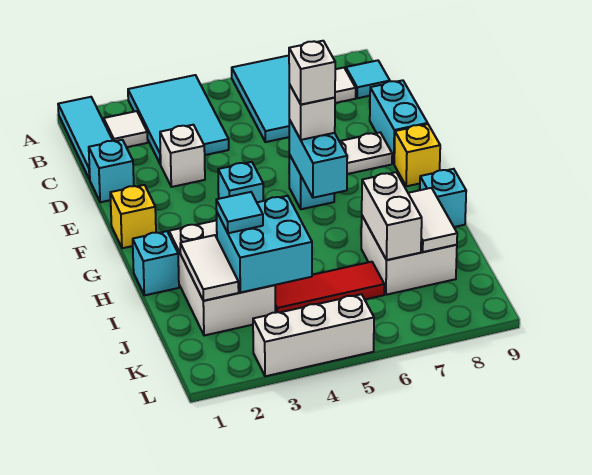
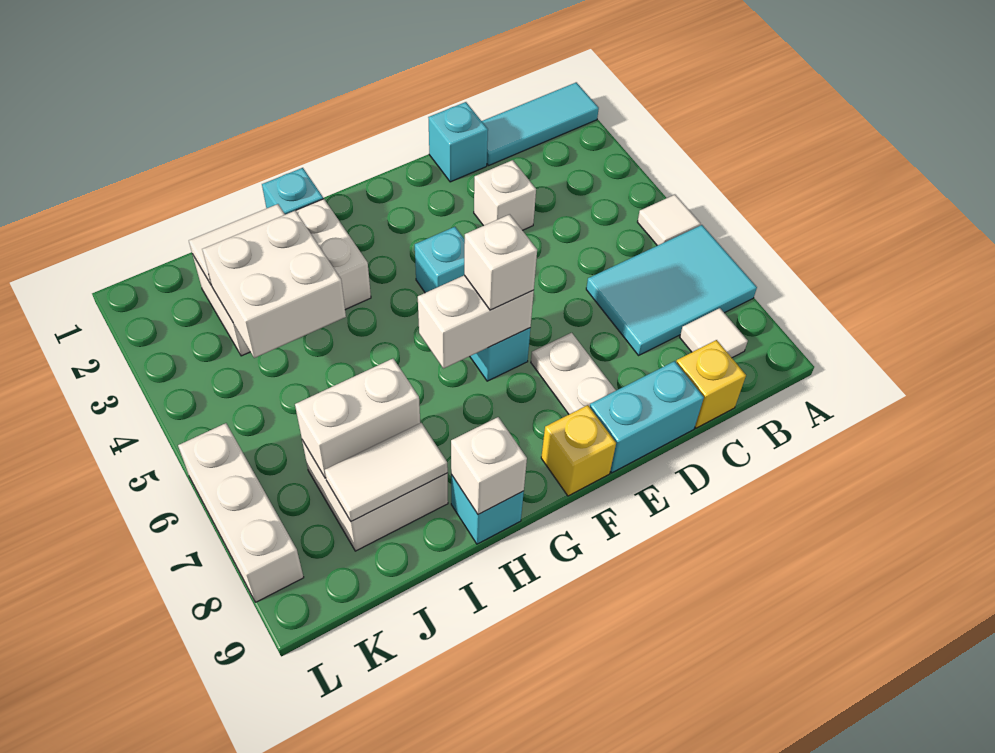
cyan tile A3:C4 level 1 -> none
white tile B2 level 1 -> white tile A5 level 1
cyan tile B9 level 1 -> none
yellow brick F1 level 1 -> yellow brick C9 level 1
cyan brick F6:G6 level 2 -> white brick F6:G6 level 2
white brick F6 level 4 -> white brick H9 level 2
cyan brick I3:J4 level 2 -> white brick I3:J4 level 2
cyan tile I3 level 3 -> none
red tile J4:J6 level 1 -> none
white brick L3:L5 level 1 -> white brick L6:L8 level 1

